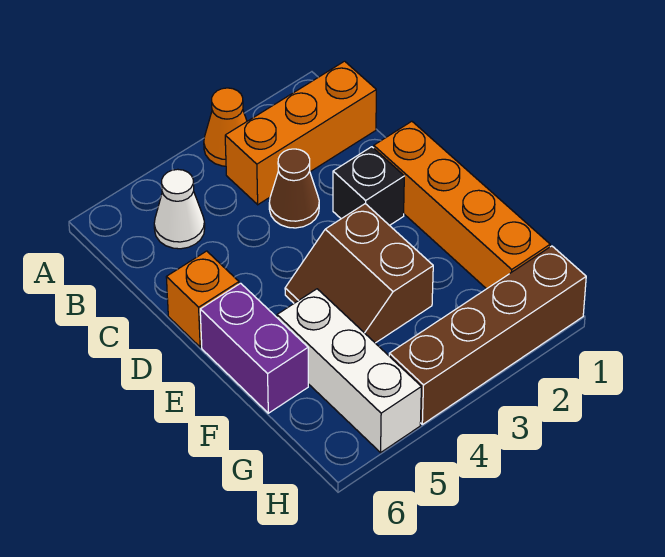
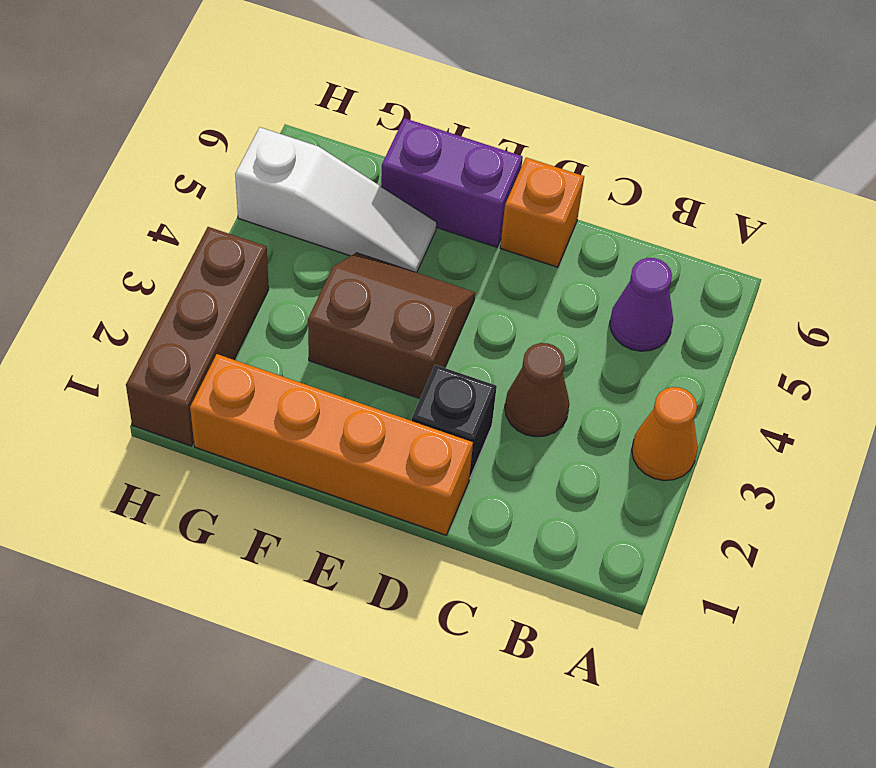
orange brick B1:B3 level 1 -> none
white cone B5 level 1 -> purple cone B5 level 1
white brick F5:H5 level 1 -> white slope F5:H5 level 1 top H
brown brick H1:H4 level 1 -> brown brick H1:H3 level 1

